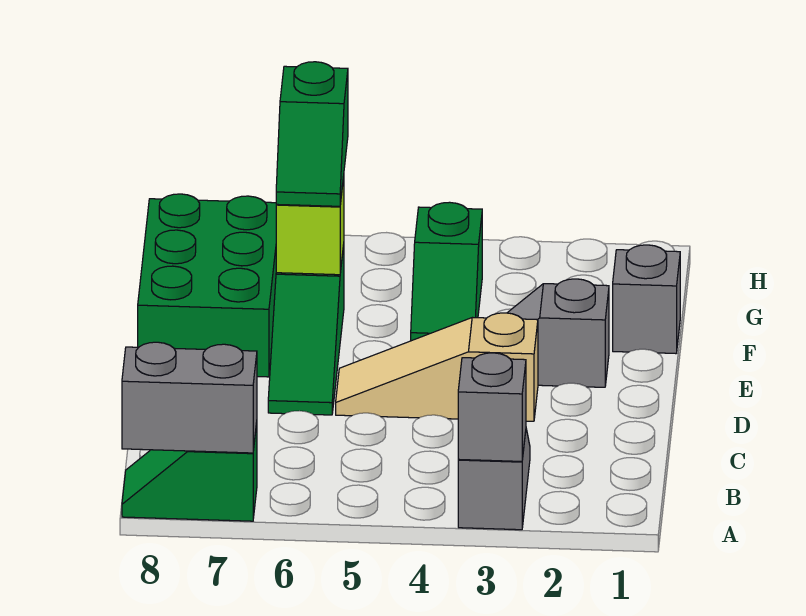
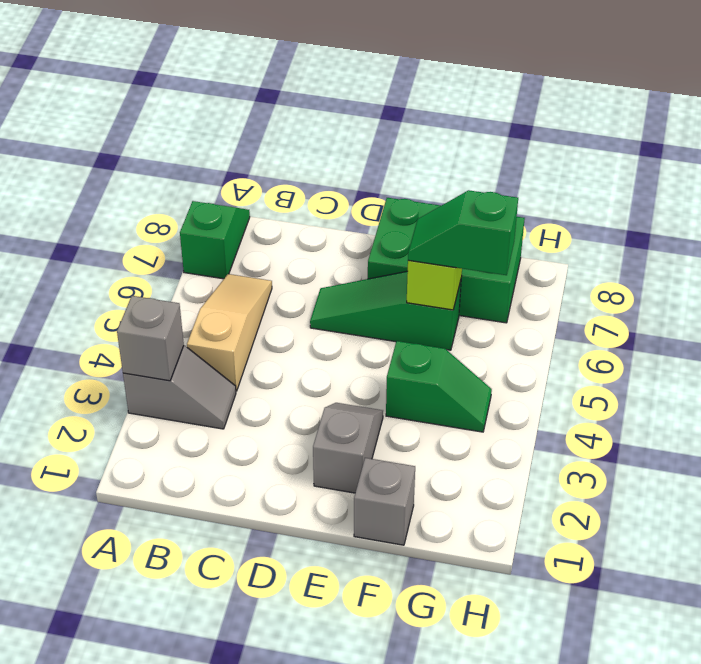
grey brick A7:A8 level 2 -> none
tan slope D3:D5 level 1 top 3 -> tan slope B4:B6 level 1 top 4
green slope F4:G4 level 1 top G -> green slope F4:G4 level 1 top F

